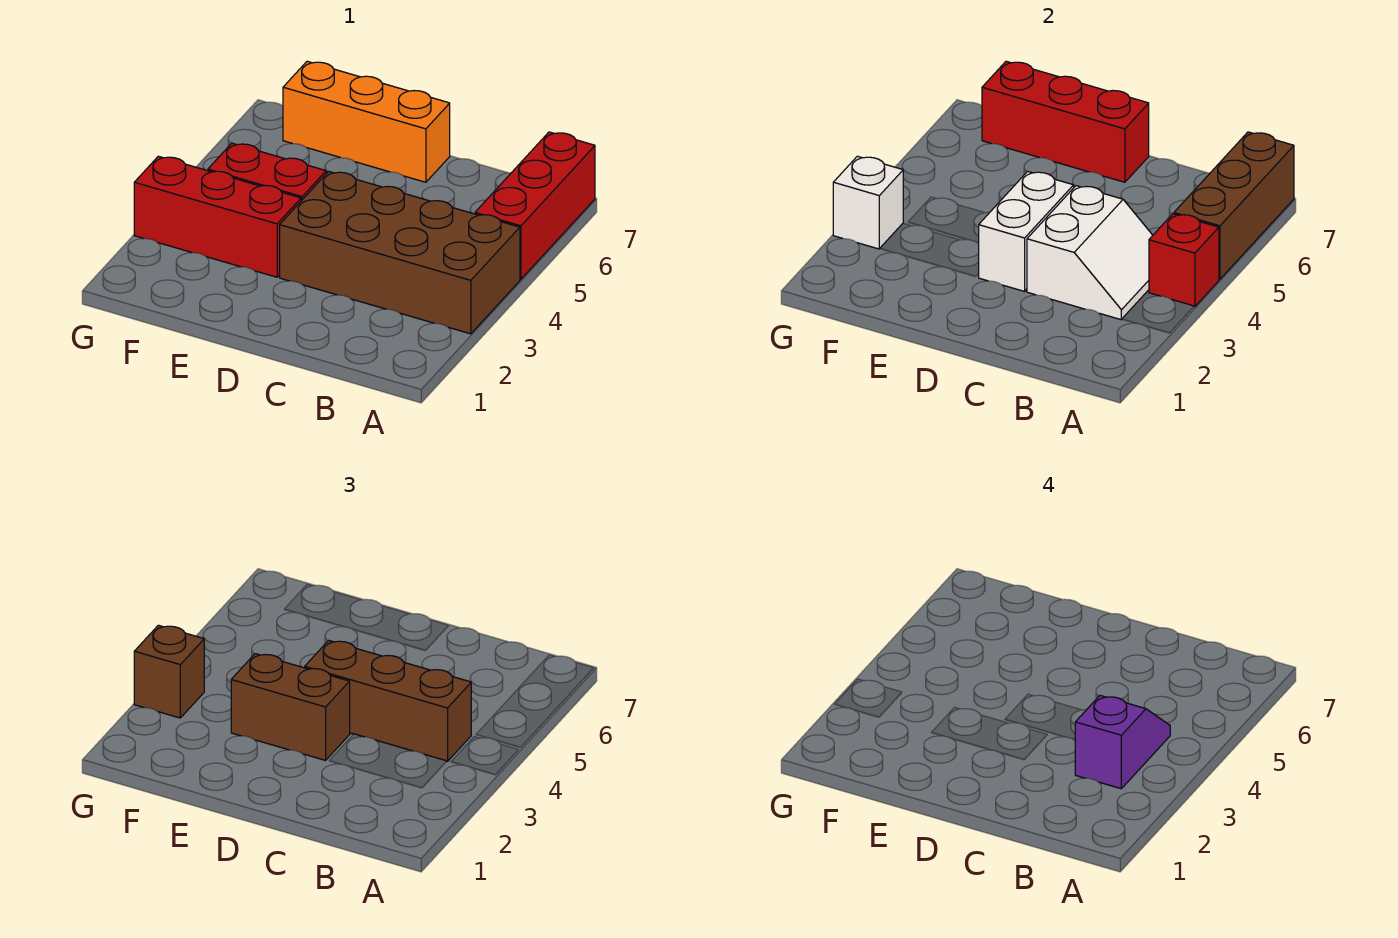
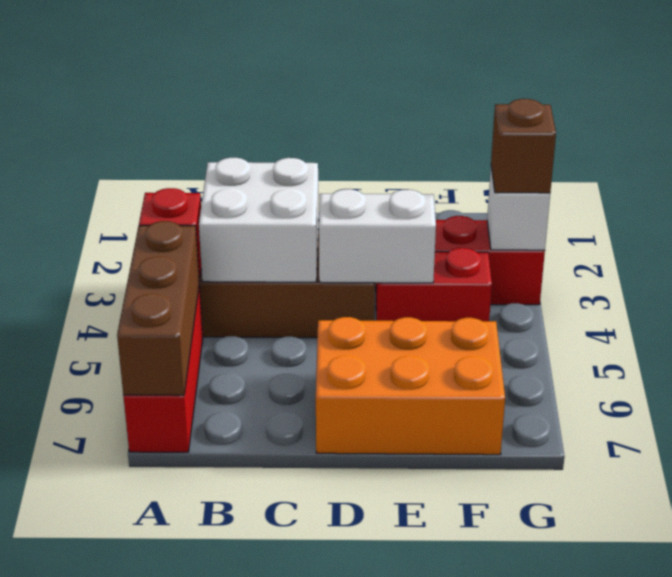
white slope B3:C4 level 2 top C -> white brick B3:C4 level 2
purple slope B3:B4 level 4 top 3 -> none
brown brick B4:D4 level 3 -> none
white brick D3:D4 level 2 -> white brick D4:E4 level 2
brown brick D3:E3 level 3 -> none
orange brick D7:F7 level 1 -> orange brick D6:F7 level 1
red brick D7:F7 level 2 -> none

